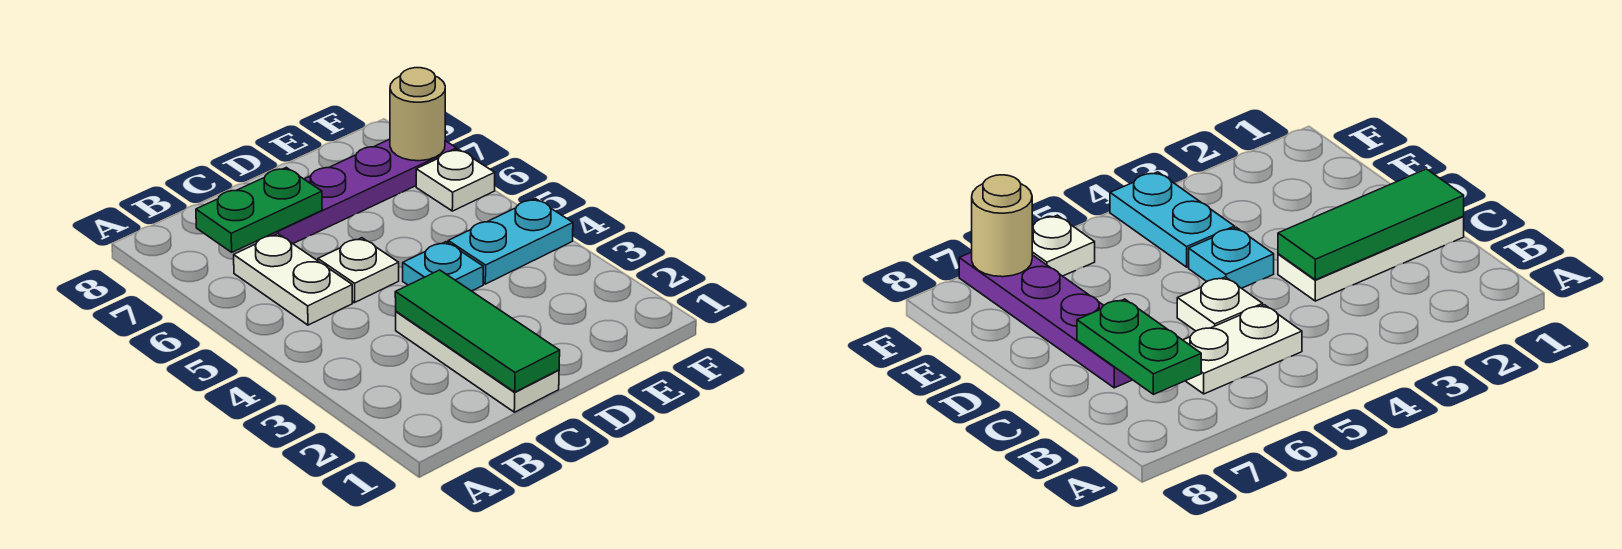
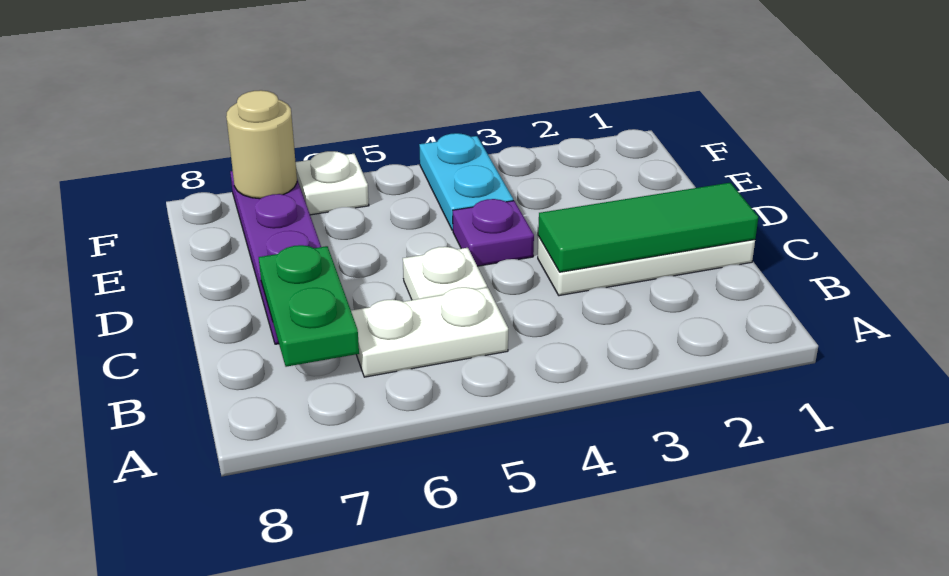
cyan plate D4 level 1 -> purple plate D4 level 1

